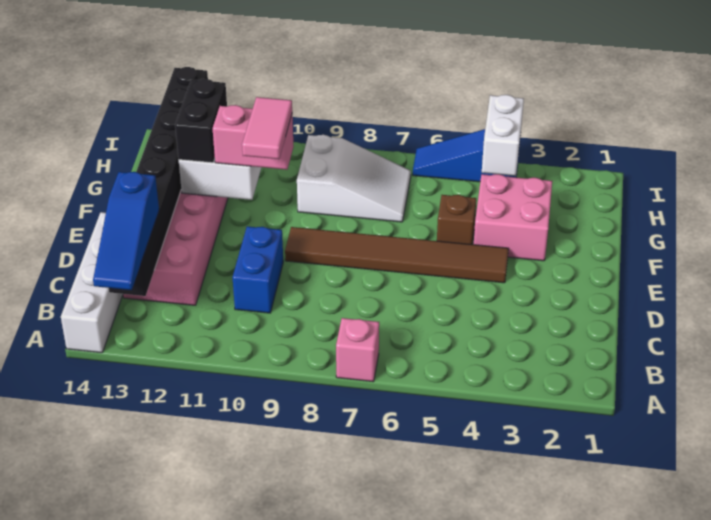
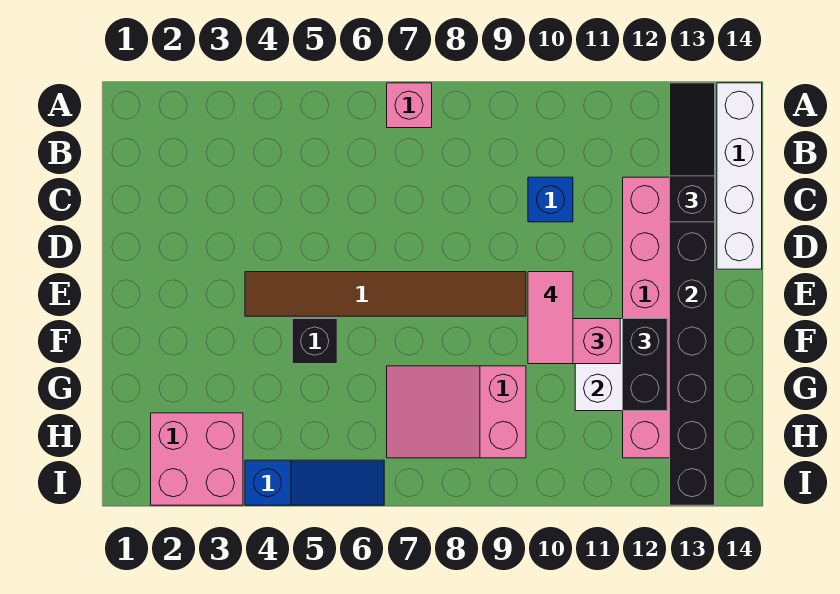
blue slope A13:C13 level 3 top C -> black slope A13:C13 level 3 top C
blue brick C10:D10 level 1 -> blue brick C10 level 1
pink brick F3:G4 level 1 -> pink brick H2:I3 level 1
brown brick F5 level 1 -> black brick F5 level 1
white slope G7:H9 level 1 top 9 -> pink slope G7:H9 level 1 top 9
white brick H4:I4 level 2 -> none

